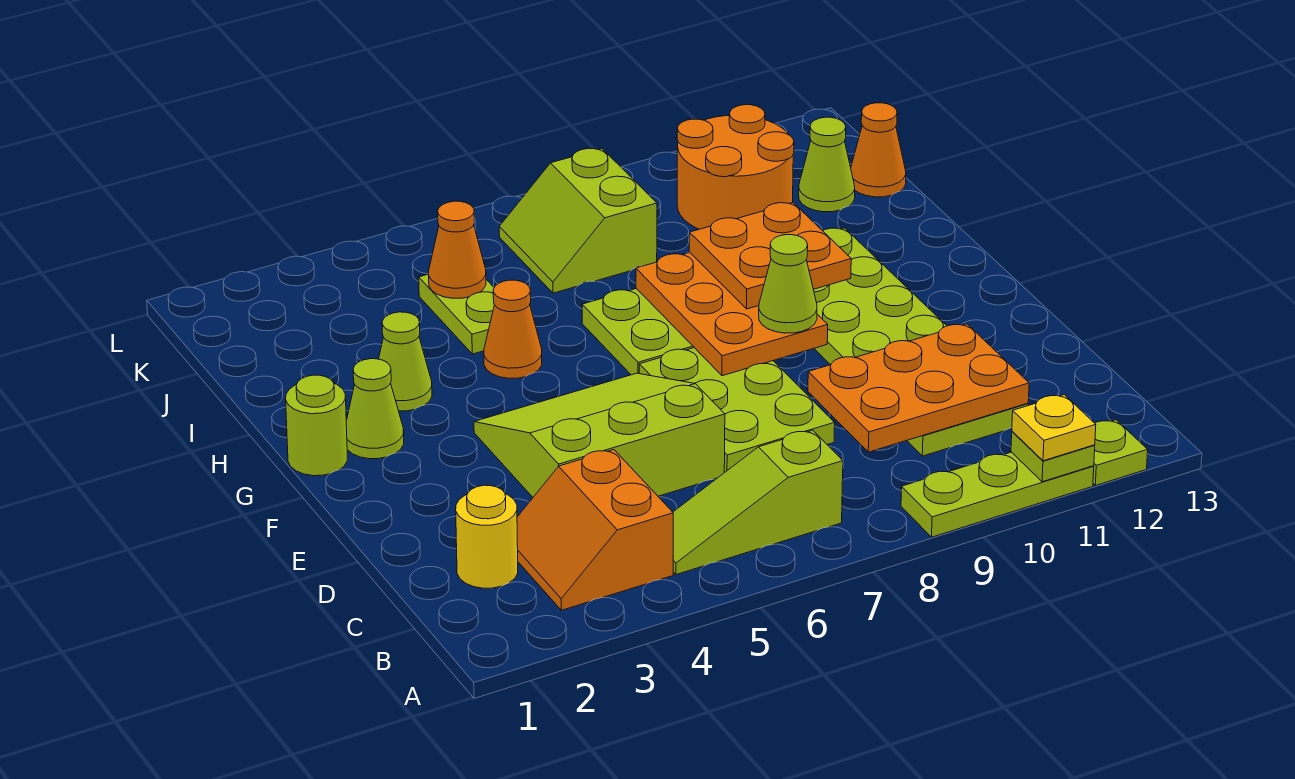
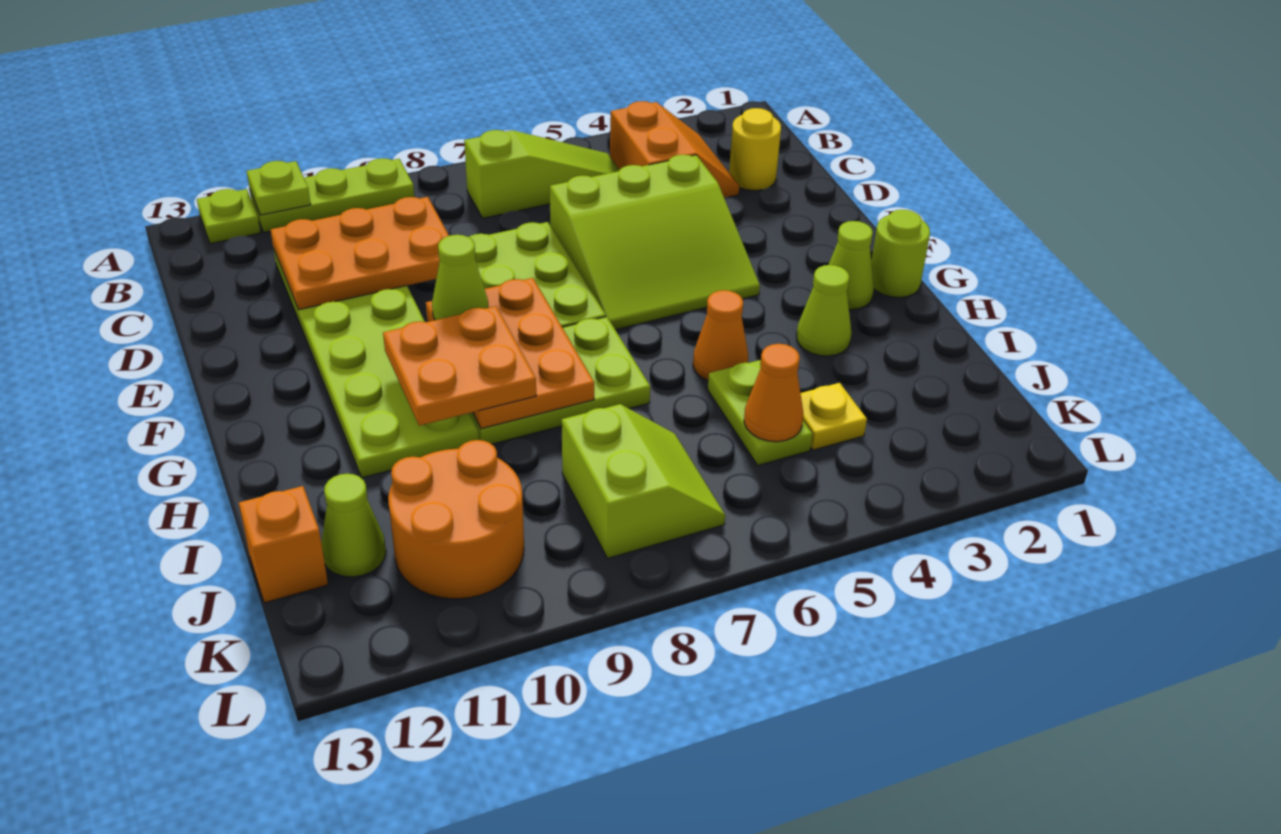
yellow plate A11 level 3 -> yellow plate J4 level 1
orange cone J13 level 1 -> orange brick J13 level 1

